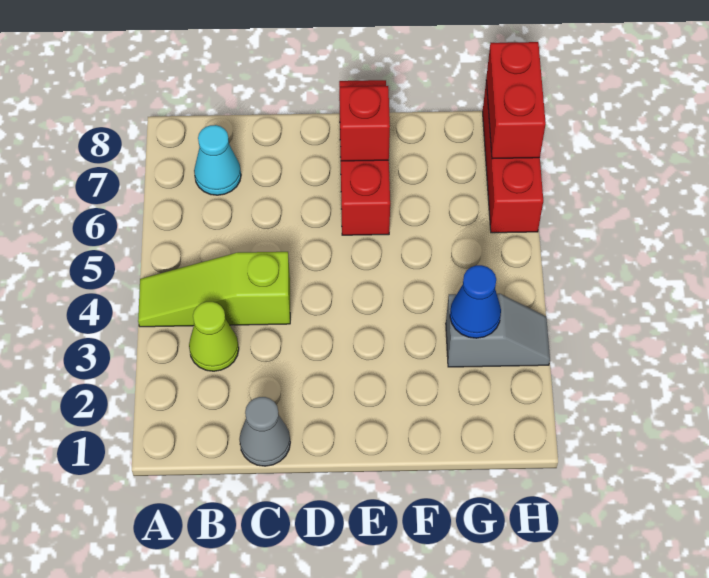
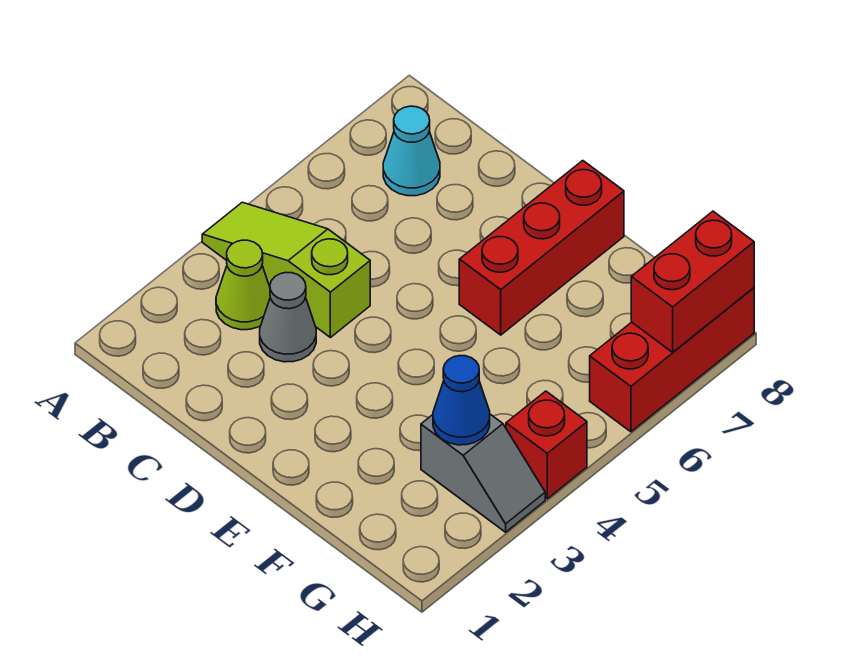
grey cone C1 level 1 -> grey cone C3 level 1
red brick E7 level 2 -> red brick H4 level 1

